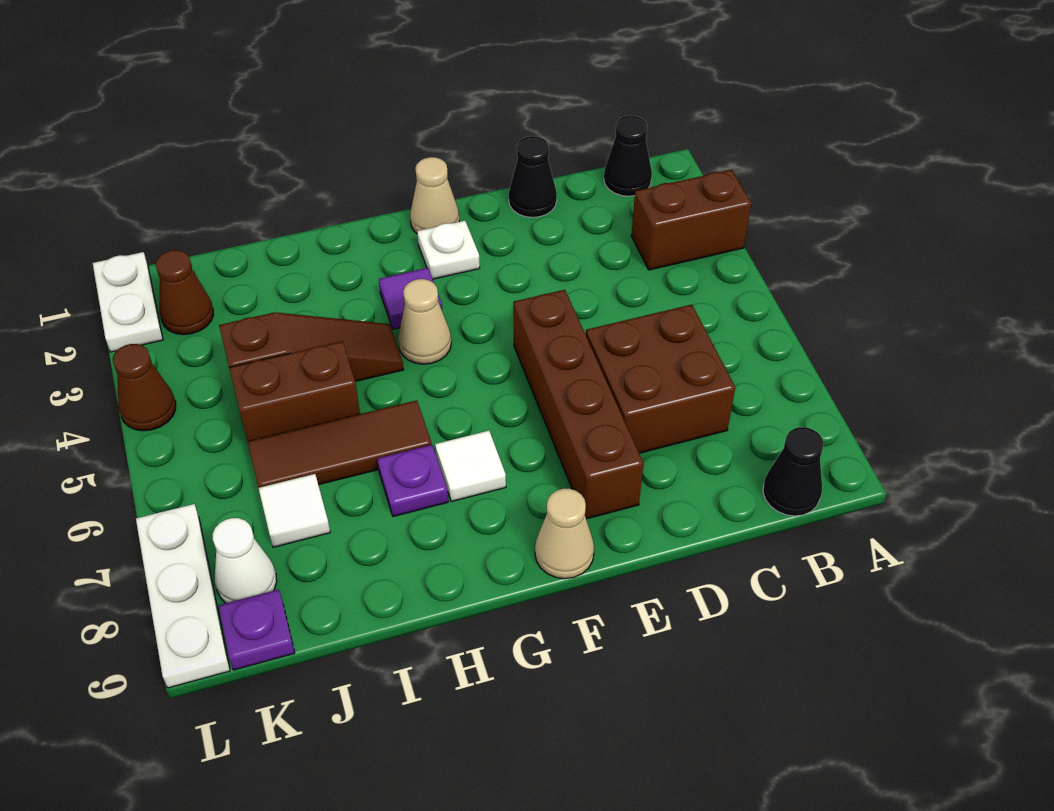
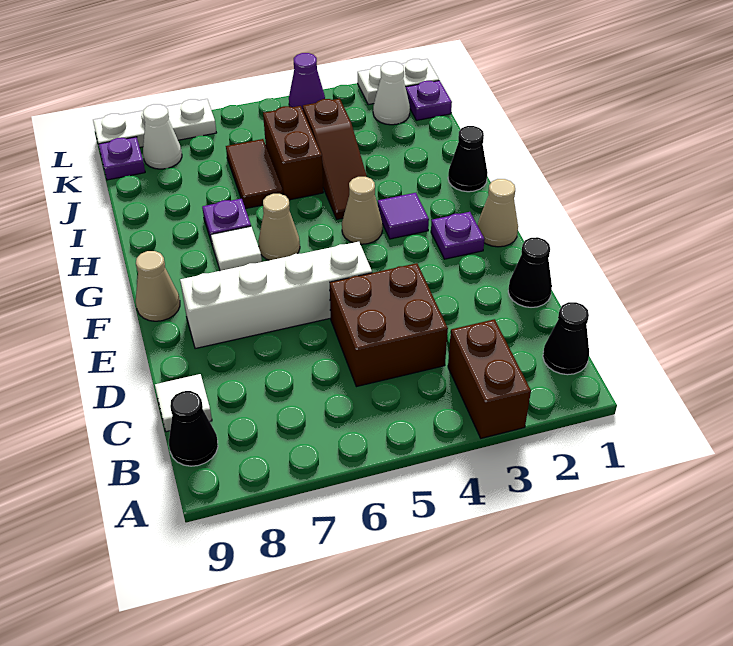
brown brick C6:D7 level 1 -> brown brick C4:D5 level 1
brown brick E5:E8 level 1 -> white brick E5:E8 level 1
white plate F2 level 1 -> purple plate F2 level 1
none -> tan cone G6 level 1
none -> black cone H1 level 1
brown tile H6:J6 level 1 -> brown tile I6:J6 level 1
white tile J7 level 1 -> white tile C9 level 1
none -> purple plate K1 level 1
brown cone K2 level 1 -> white cone K2 level 1
brown cone L4 level 1 -> purple cone L4 level 1

